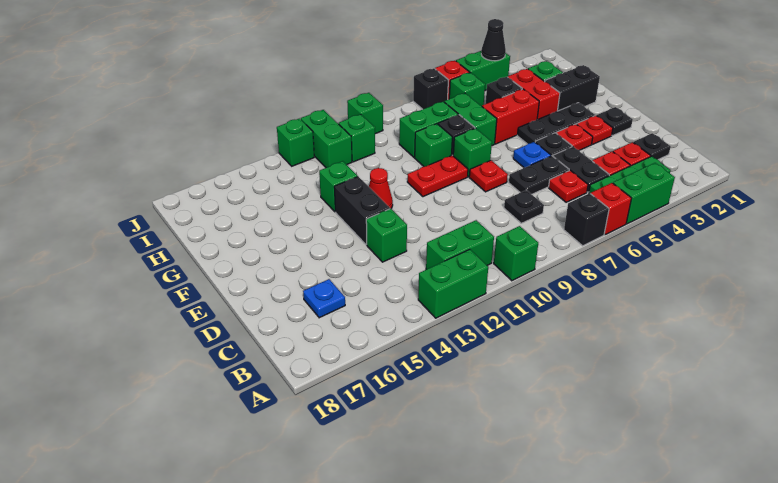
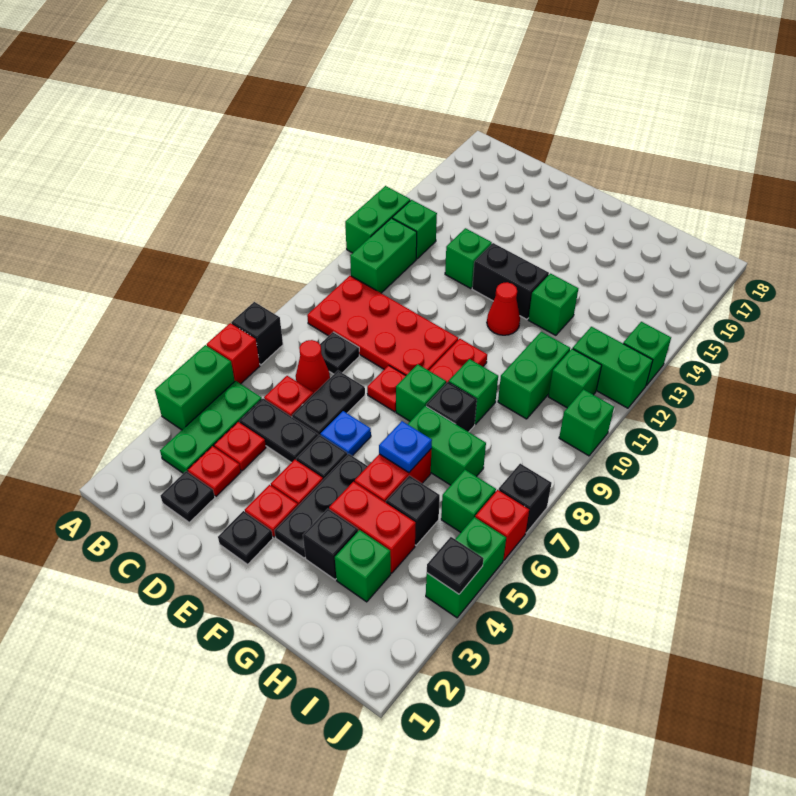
green brick A10 level 1 -> green brick B13 level 1
none -> red plate B9:E10 level 1
none -> red cone C7 level 1
blue plate C16 level 1 -> blue plate G6 level 2
black brick G2:G3 level 1 -> black brick G3 level 1
green brick H8:H9 level 1 -> green brick H10:H11 level 1
black cone J4 level 2 -> black plate J4 level 2

